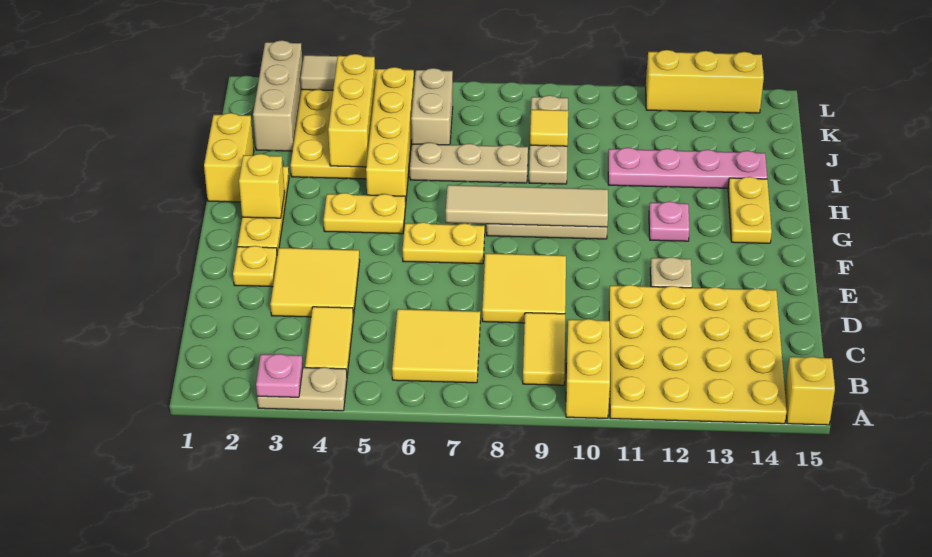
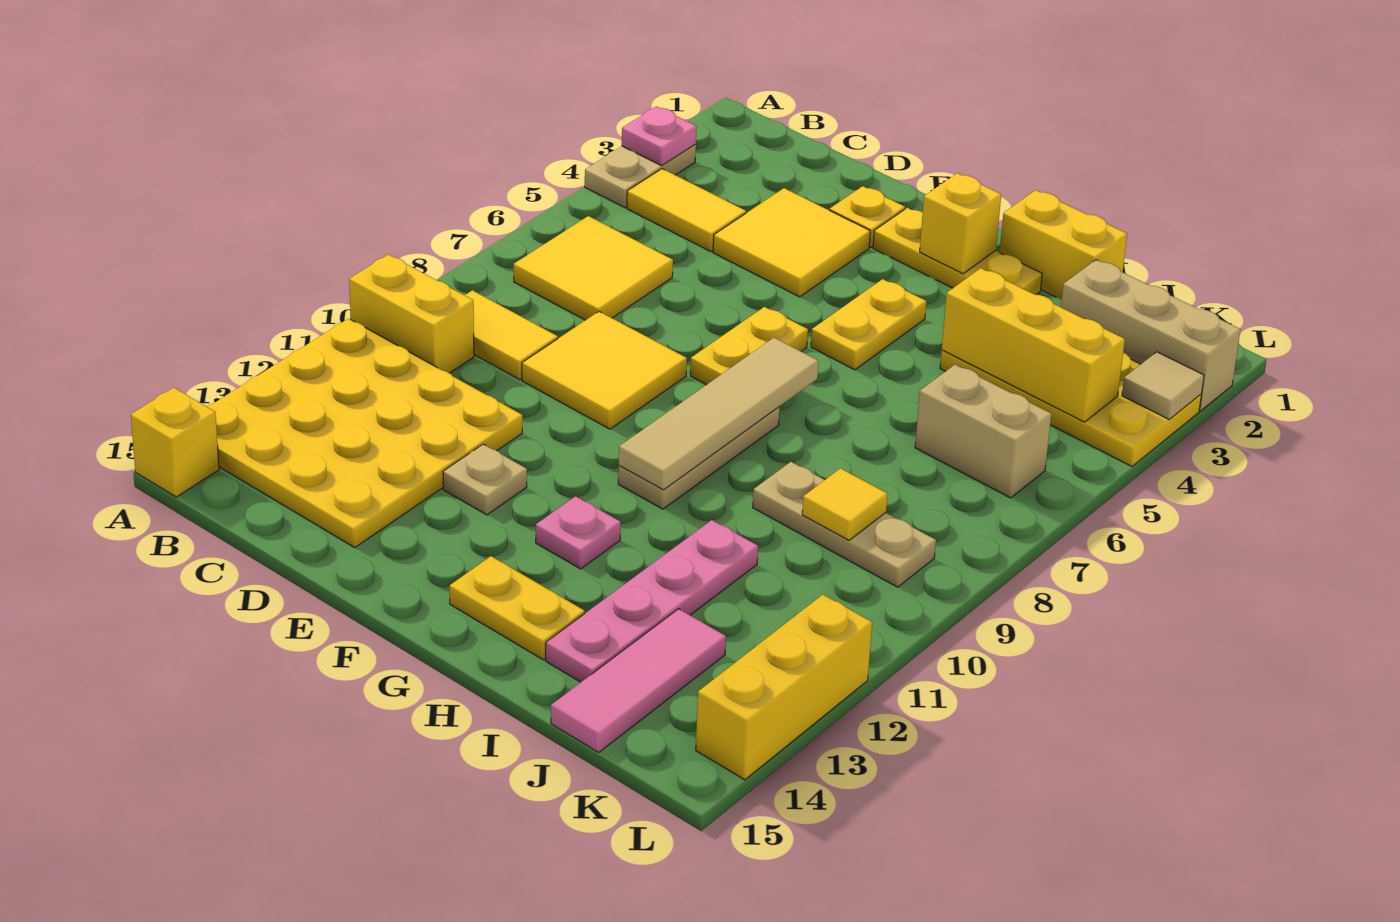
yellow brick H5:K5 level 1 -> none
tan plate I6:I8 level 1 -> none
none -> pink tile J13:J15 level 1

